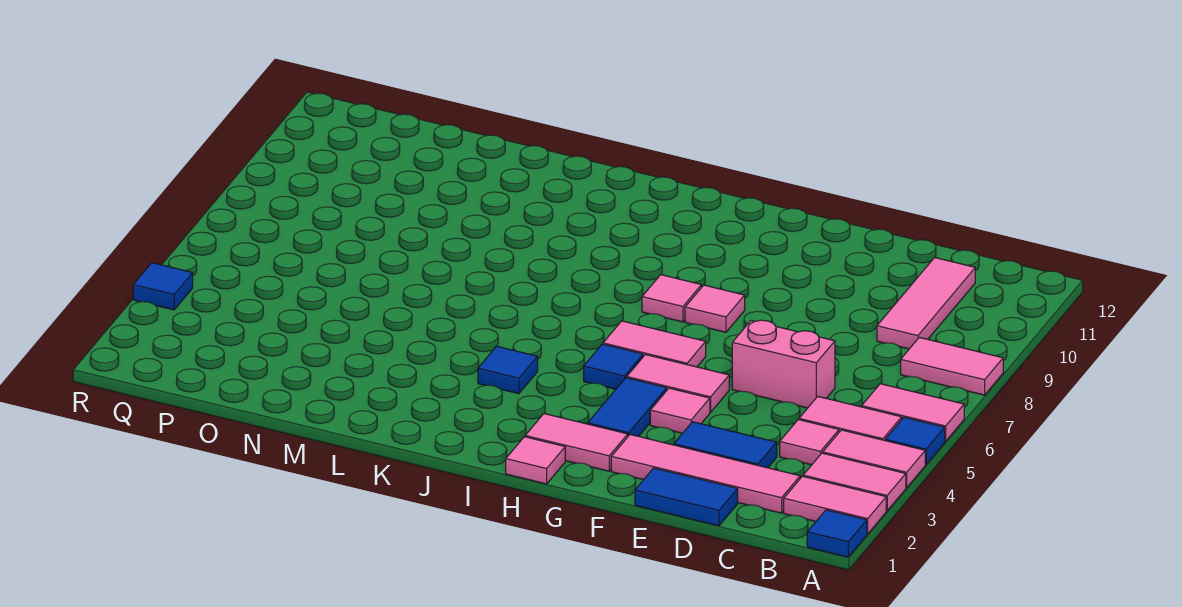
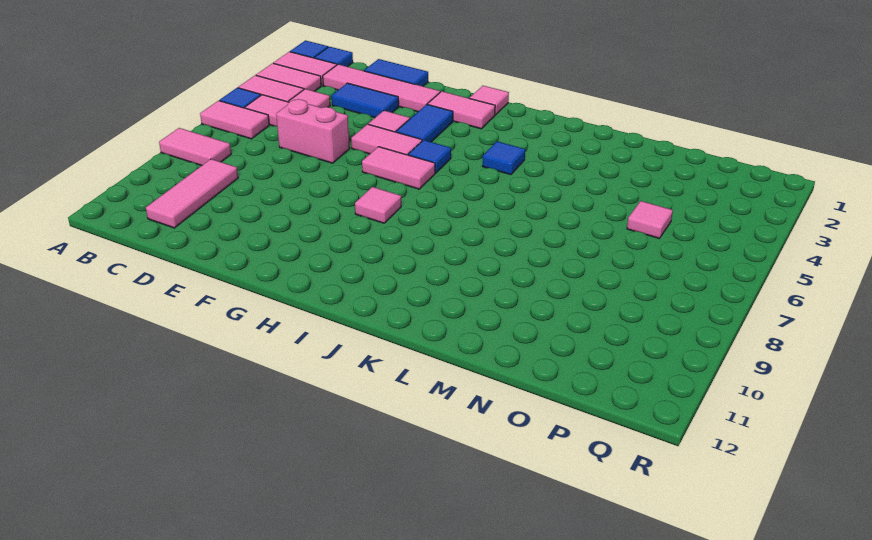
pink tile G8 level 1 -> pink tile O5 level 1
blue tile R4 level 1 -> blue tile B1 level 1

